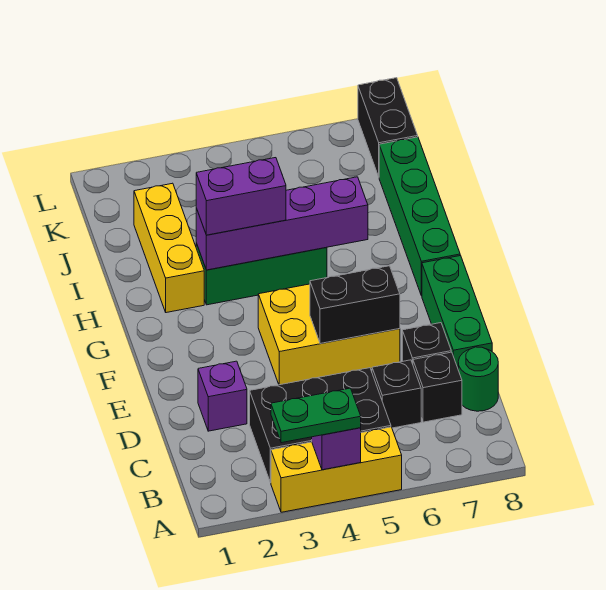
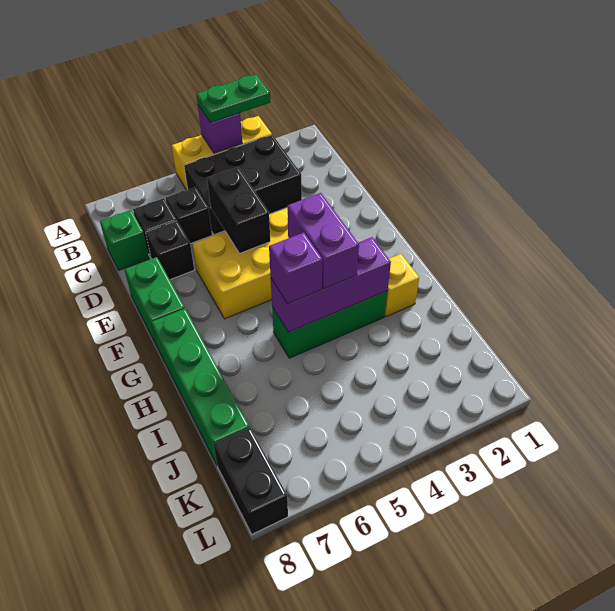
green round brick C8 level 1 -> green brick C8 level 1
purple brick D2 level 1 -> purple brick H5 level 3
green brick D8:F8 level 1 -> green brick E8:F8 level 1
black brick E5:E6 level 2 -> black brick D5:E5 level 2
yellow brick H2:J2 level 1 -> yellow brick H2 level 1
purple brick H3:H6 level 2 -> purple brick H3:H5 level 2
purple brick H3:H4 level 3 -> purple brick G4:H4 level 3

